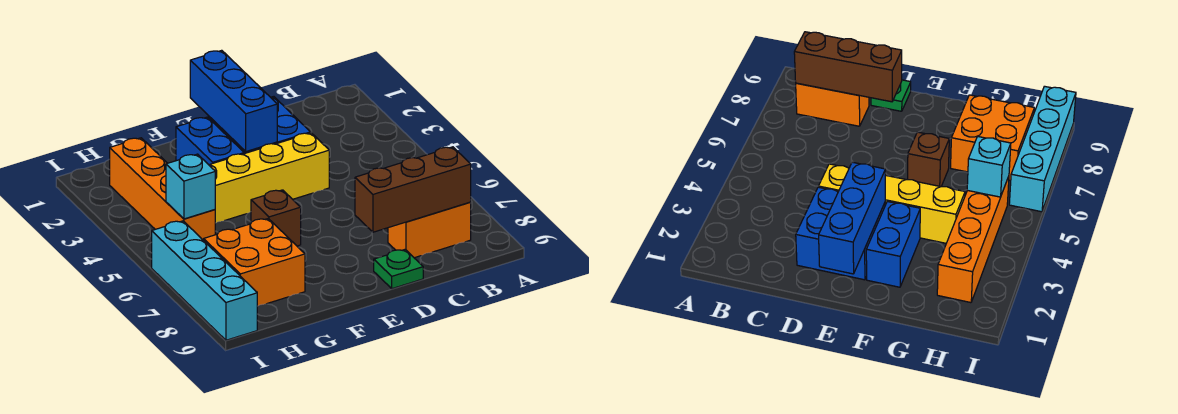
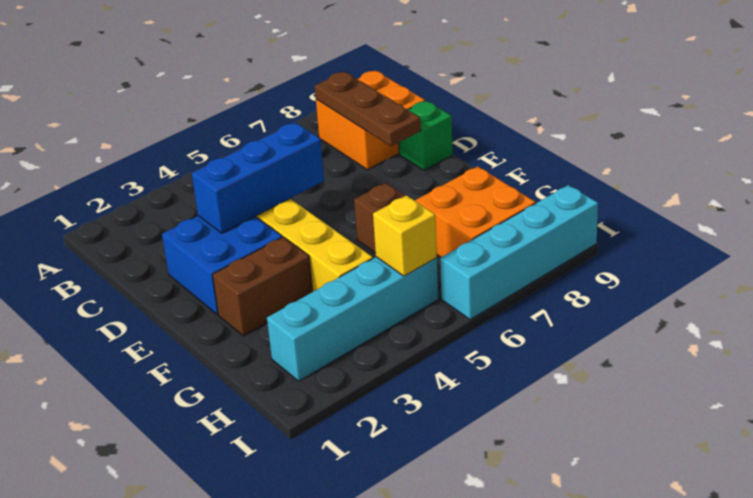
orange brick B8:C8 level 1 -> orange brick B8:C9 level 1
brown brick B8:D8 level 2 -> brown plate B8:D8 level 2
green plate D9 level 1 -> green brick D9 level 1
blue brick E1:E3 level 2 -> blue brick D3:D5 level 2
blue brick F2:F3 level 1 -> brown brick F2:F3 level 1
orange brick H2:H5 level 1 -> cyan brick H2:H5 level 1
cyan brick H5 level 2 -> yellow brick H5 level 2

